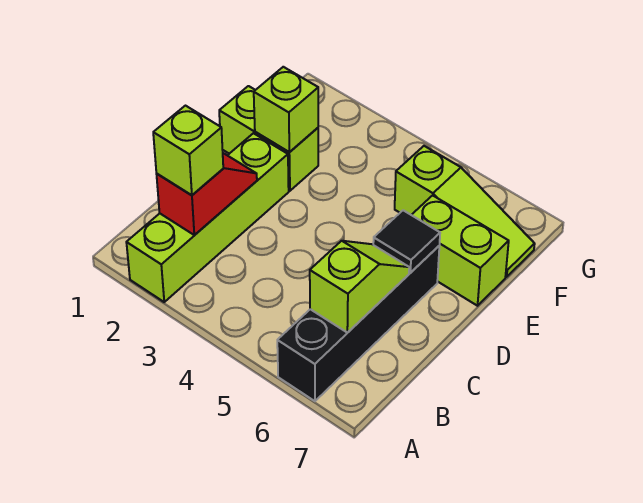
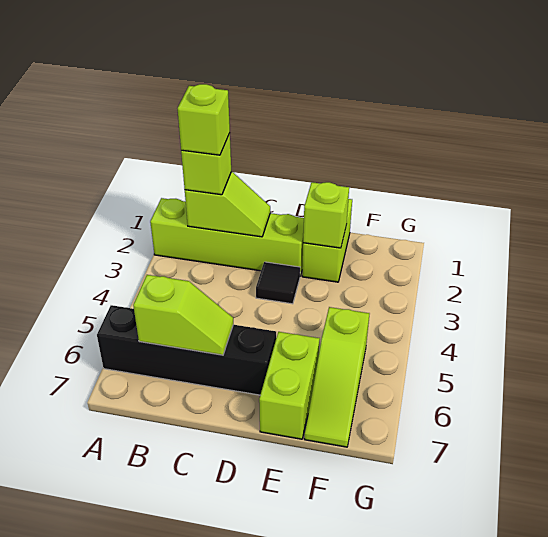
red slope B2:C2 level 2 top B -> lime slope B2:C2 level 2 top B
none -> lime brick B2 level 4
black tile D6 level 2 -> black tile D3 level 1

